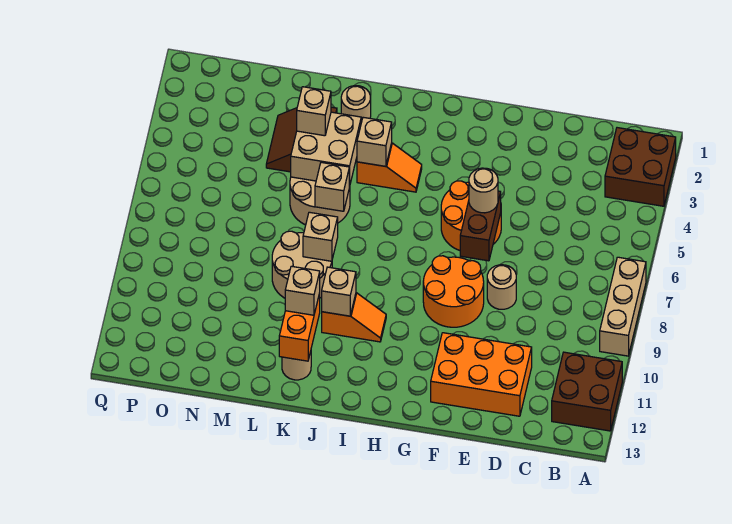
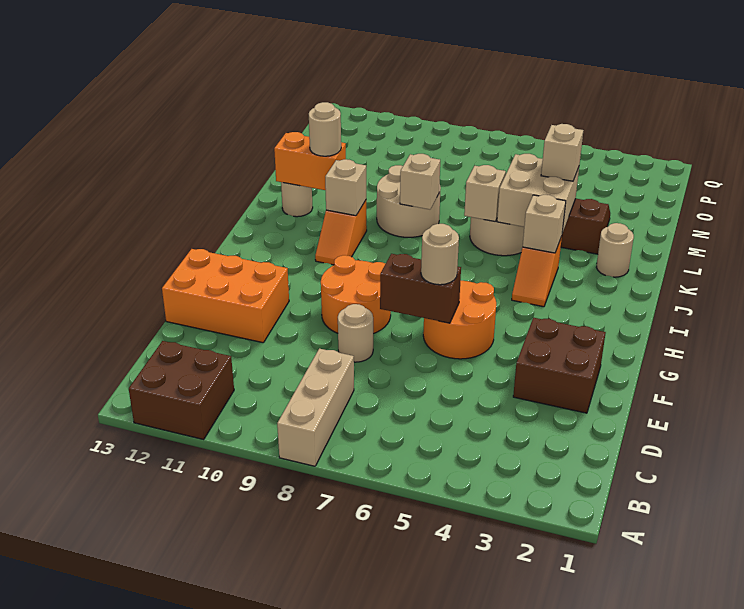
brown brick A2:B3 level 1 -> brown brick E2:F3 level 1
tan brick A7:A9 level 1 -> tan brick A8:C8 level 1
orange brick D11:F12 level 1 -> orange brick E11:F13 level 1
tan brick K11 level 3 -> tan round brick K11 level 3

